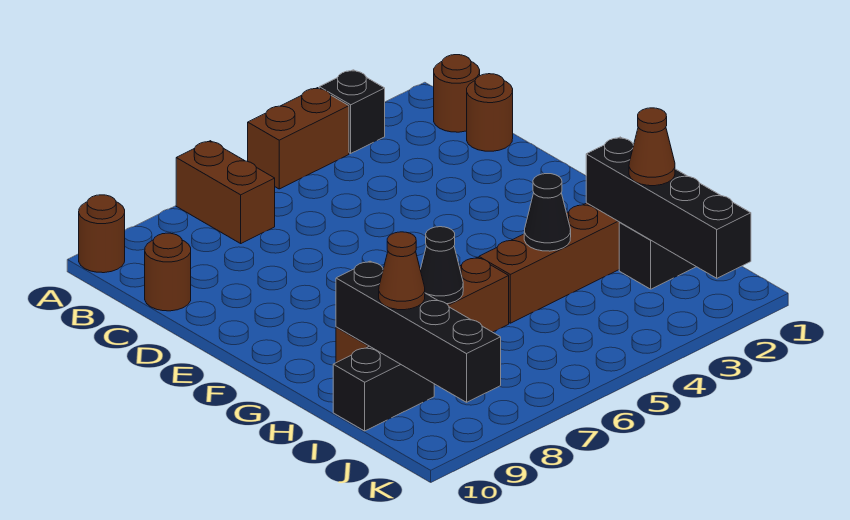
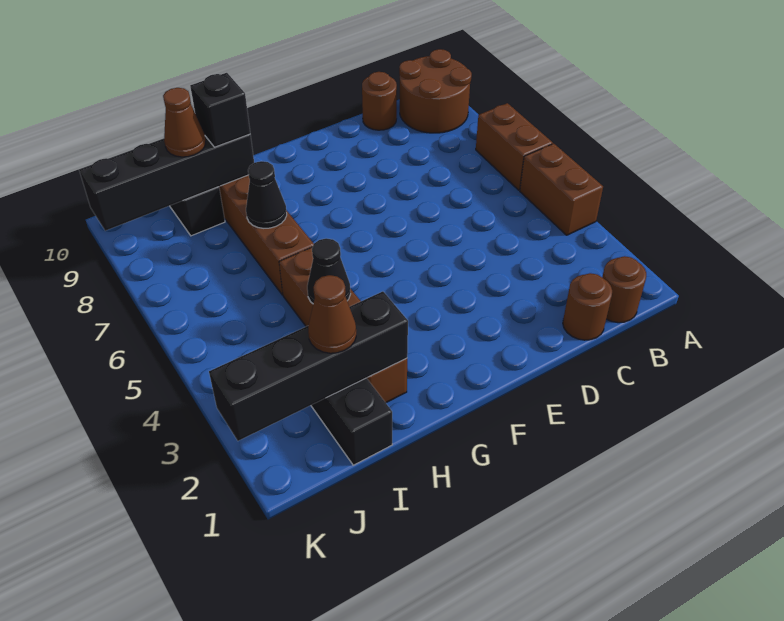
black brick A3 level 1 -> black brick H9 level 3
brown brick A7:B7 level 1 -> brown brick A6:A7 level 1
brown round brick A10 level 1 -> brown round brick A9:B10 level 1

